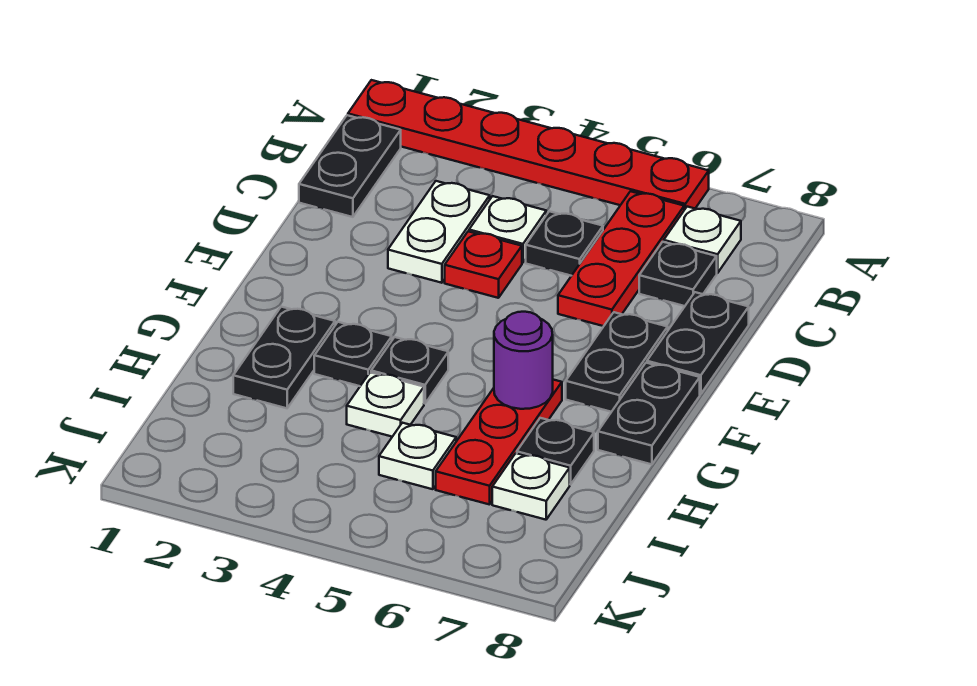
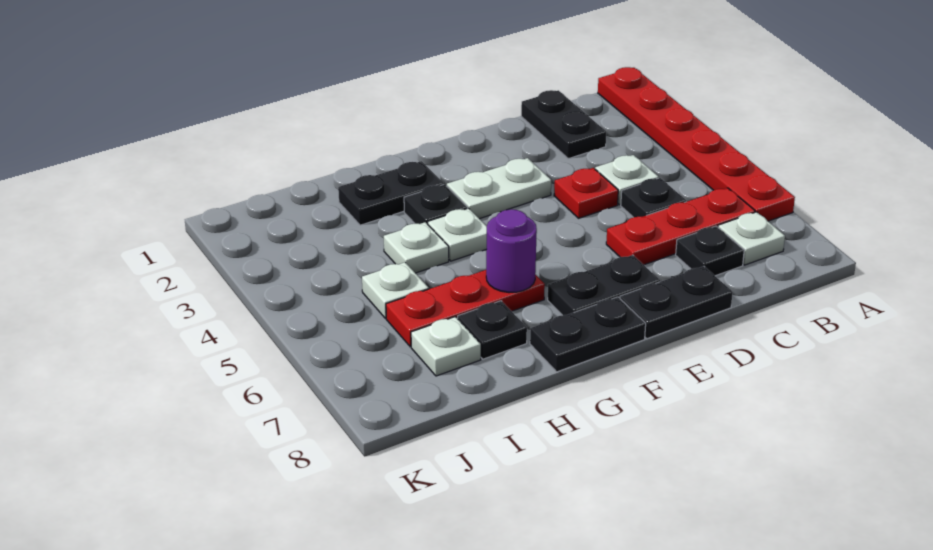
black plate B1:C1 level 1 -> black plate C1:C2 level 1
white plate C3:D3 level 1 -> white plate E3:F3 level 1
black plate G4 level 1 -> white plate G4 level 1

